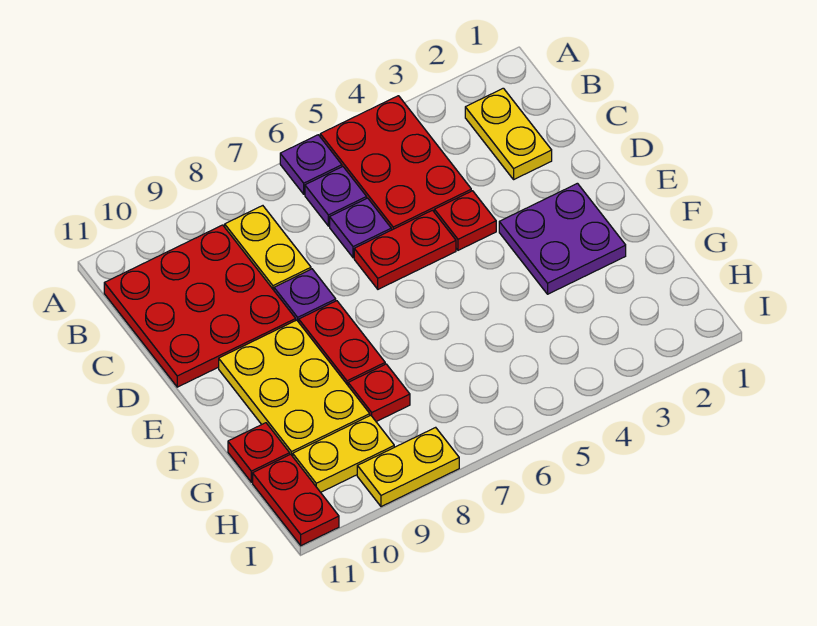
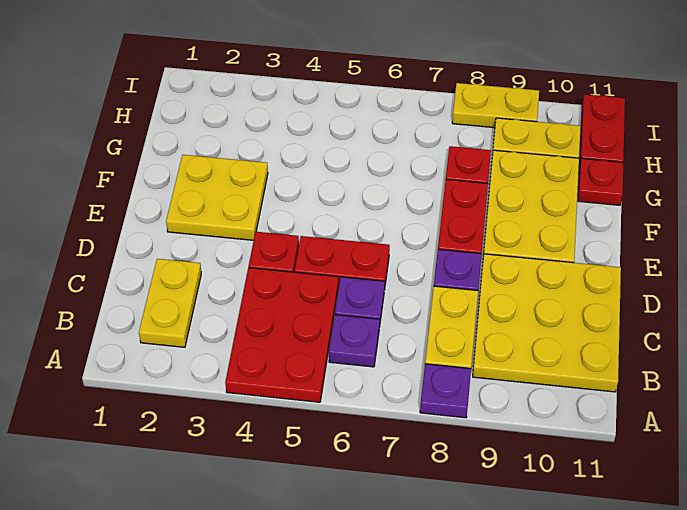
purple plate A6 level 1 -> purple plate A8 level 1
red plate B9:D11 level 1 -> yellow plate B9:D11 level 1
purple plate E2:F3 level 1 -> yellow plate E2:F3 level 1

